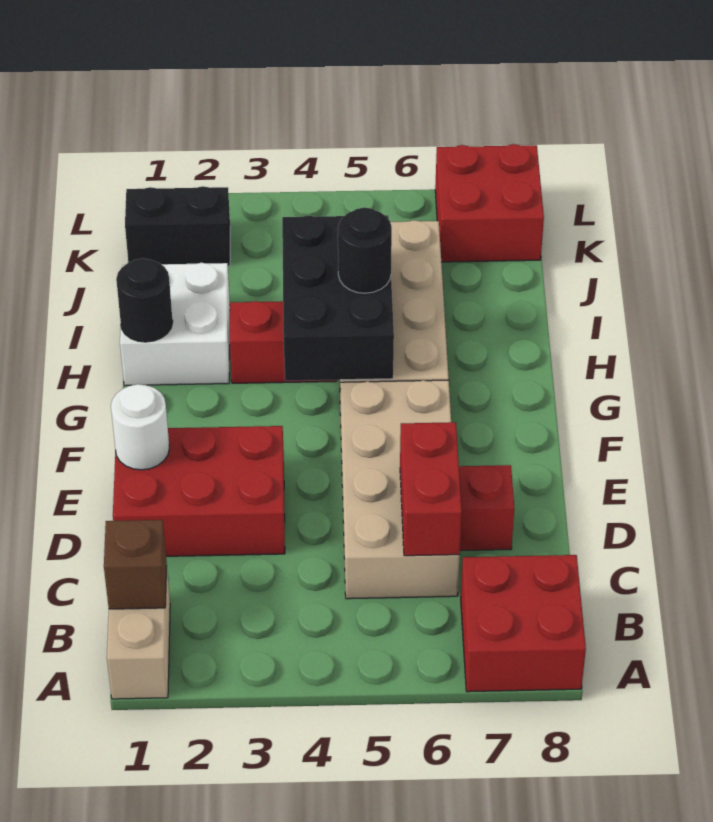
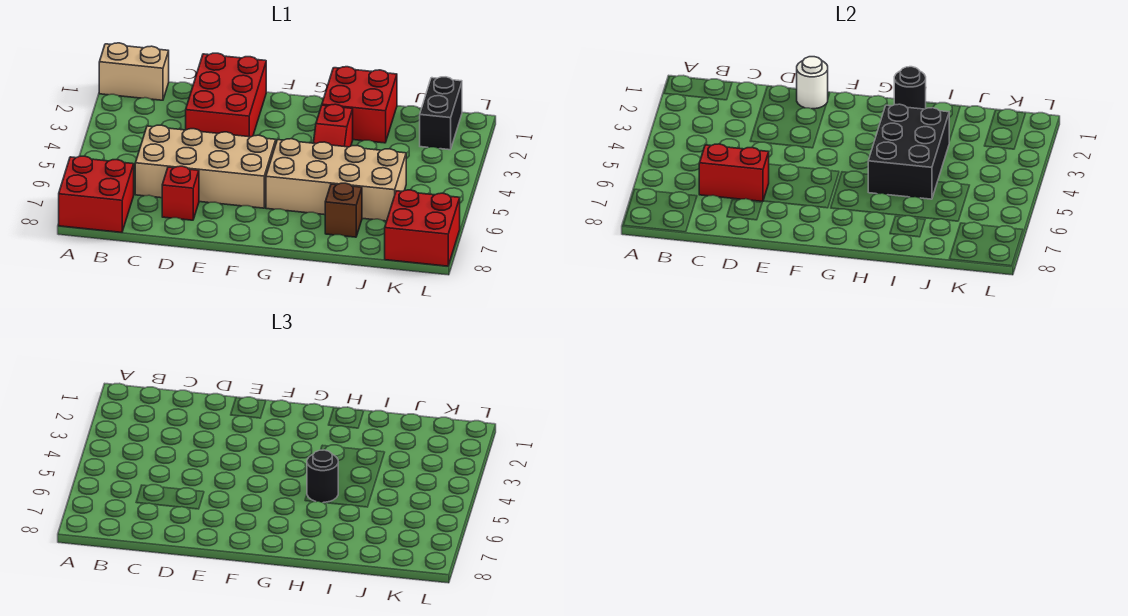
brown brick B1 level 2 -> brown brick I7 level 1
black brick G4:I5 level 2 -> black brick H3:I5 level 2
white brick H1:I2 level 1 -> red brick H1:I2 level 1

